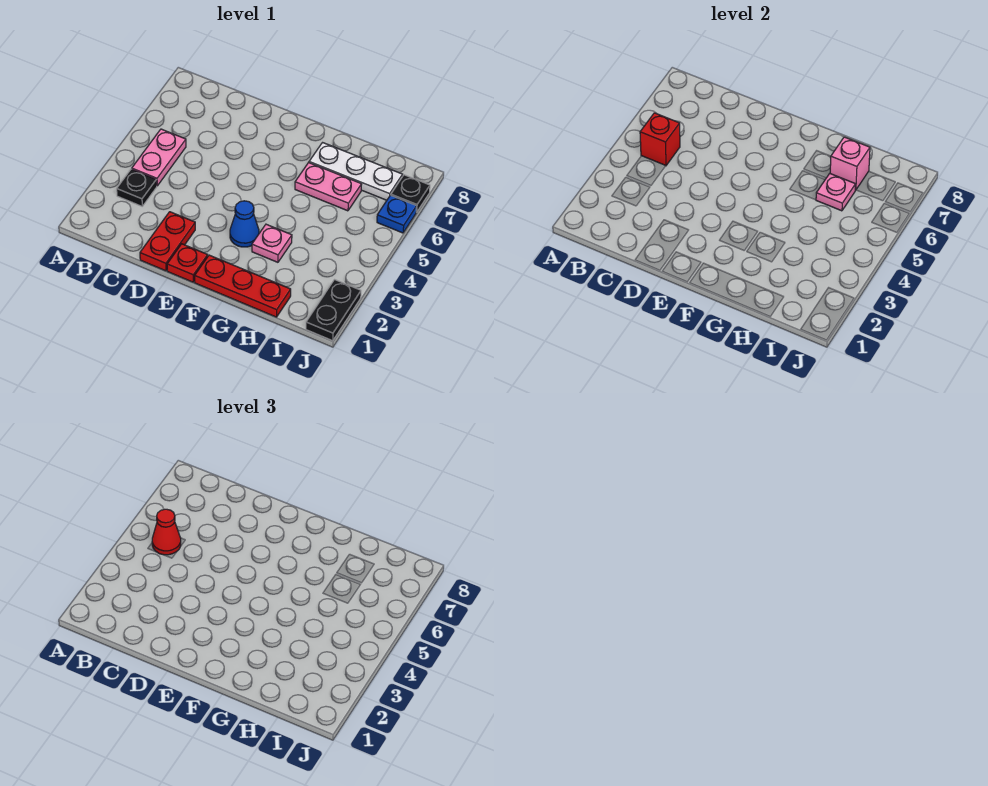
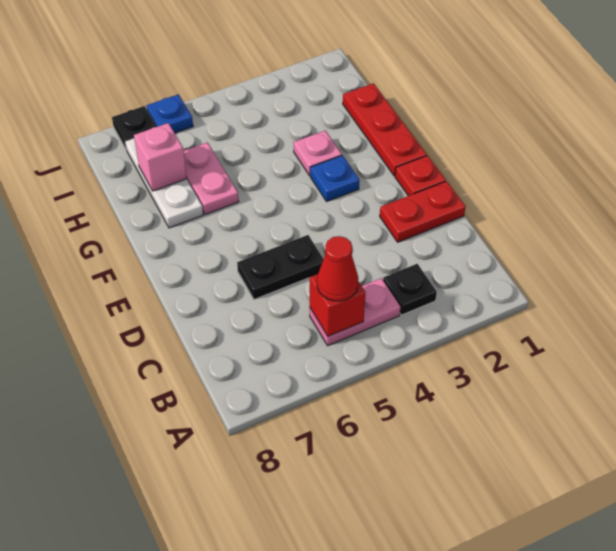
blue cone F3 level 1 -> blue plate F3 level 1
pink plate H6 level 2 -> none
black plate J1:J2 level 1 -> black plate D5:D6 level 1

